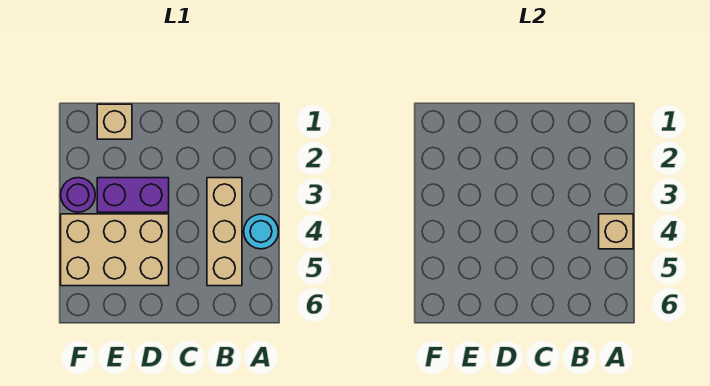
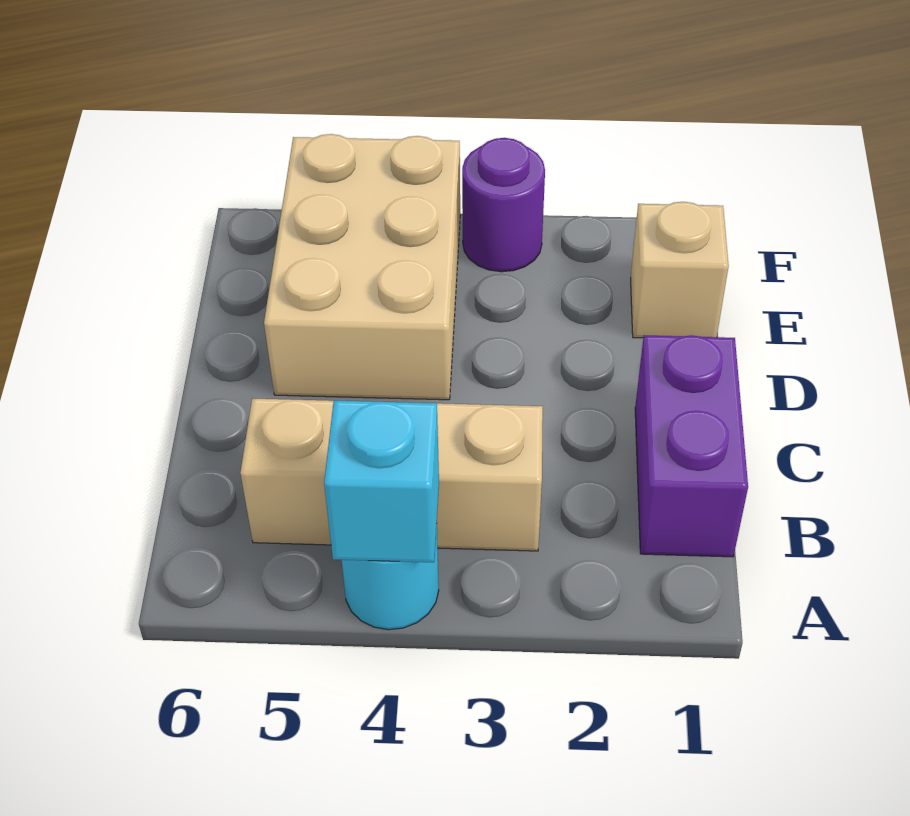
tan brick A4 level 2 -> cyan brick A4 level 2
purple brick D3:E3 level 1 -> purple brick B1:C1 level 1

